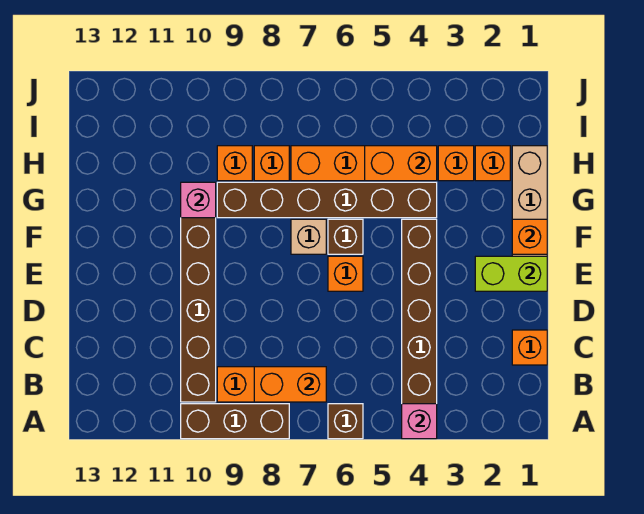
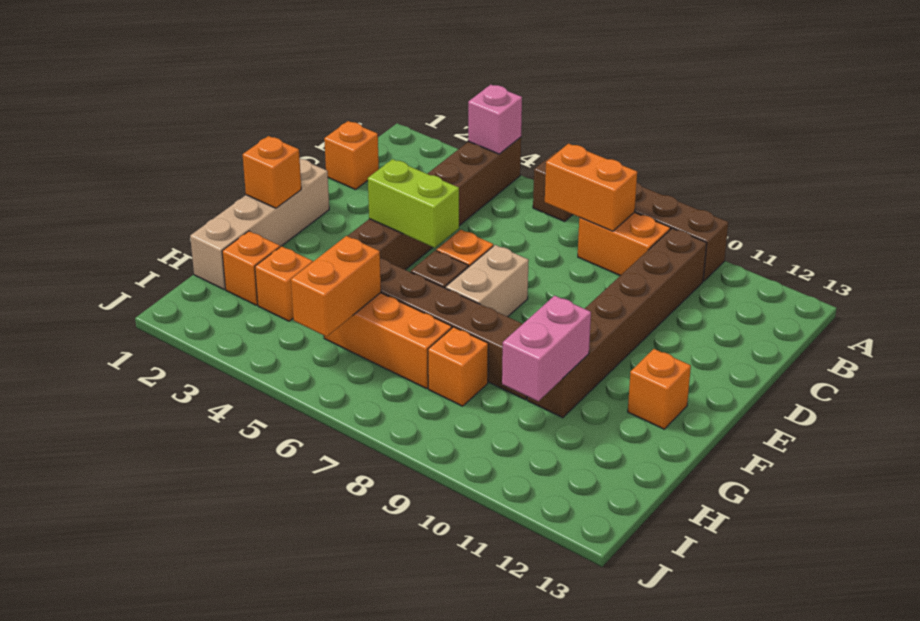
lime brick E1:E2 level 2 -> lime brick E4:E5 level 2
tan brick F7 level 1 -> tan brick E7:F7 level 1
pink brick G10 level 2 -> pink brick G10:H10 level 2
orange brick H4:H5 level 2 -> orange brick H5:I5 level 2
orange brick H9 level 1 -> orange brick F12 level 1

